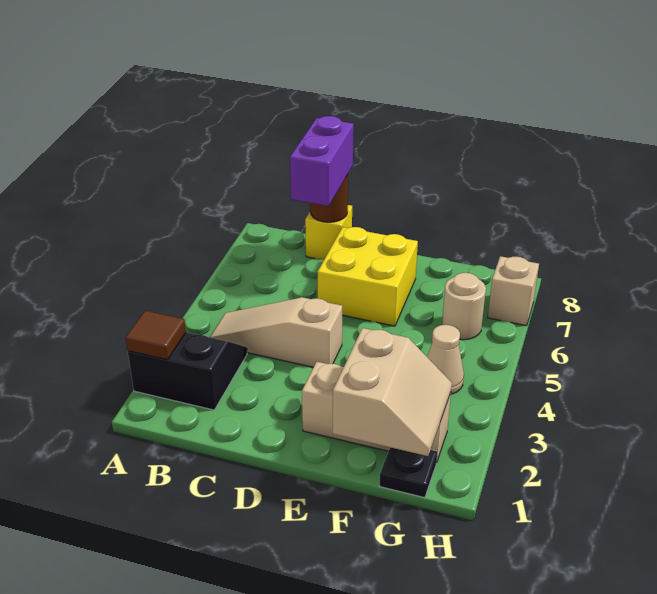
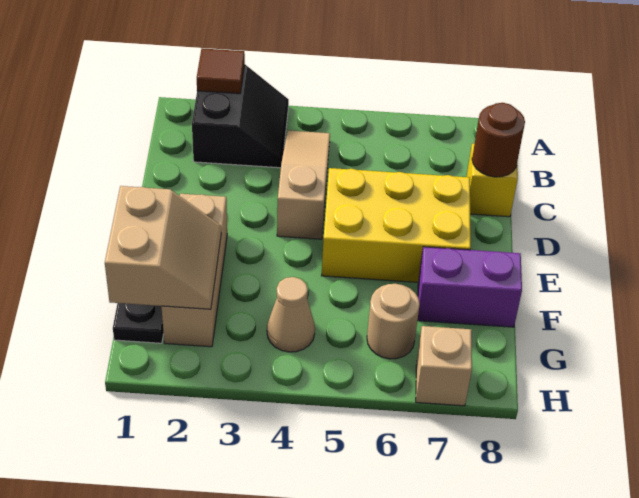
purple brick C7:C8 level 3 -> purple brick F7:F8 level 1
yellow brick D6:E7 level 1 -> yellow brick D5:E7 level 1
tan slope F1:G2 level 2 top F -> tan slope F1:G2 level 2 top 1

